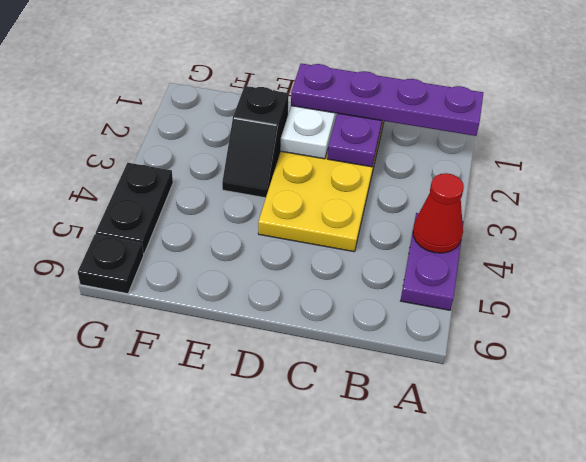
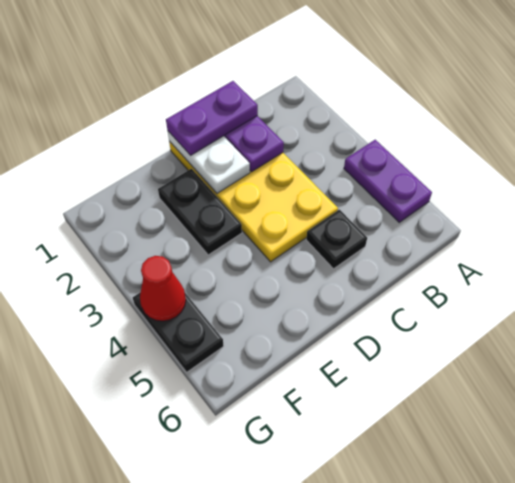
purple plate A1:D1 level 3 -> purple plate C1:D1 level 3
red cone A4 level 2 -> red cone G4 level 2
black slope E2:E3 level 1 top 2 -> black plate E2:E3 level 1
black plate G6 level 1 -> black plate C5 level 1

